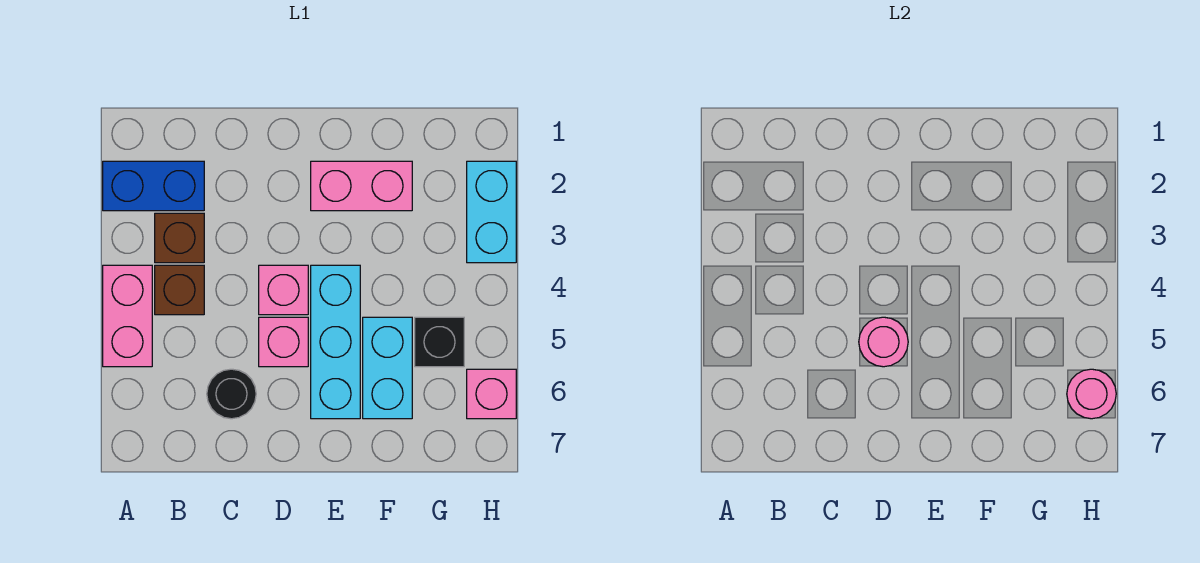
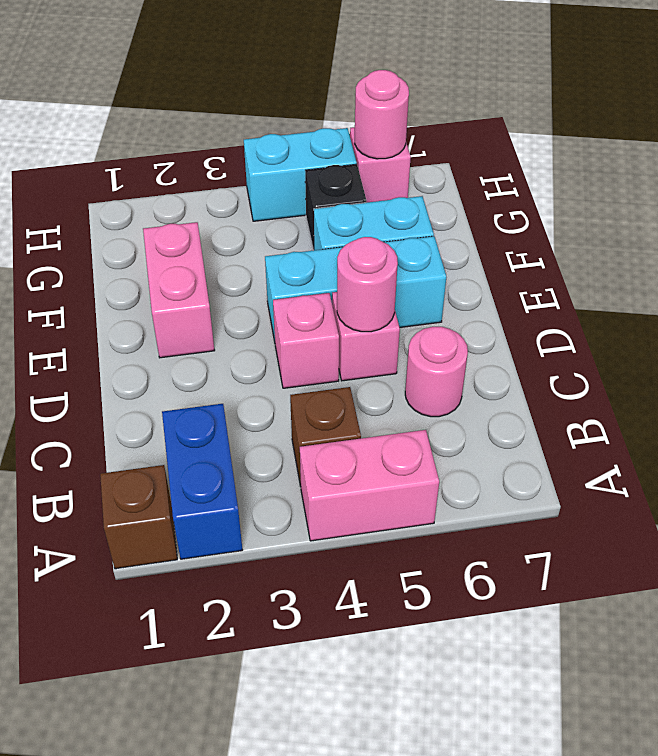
brown brick B3 level 1 -> brown brick A1 level 1
black round brick C6 level 1 -> pink round brick C6 level 1
cyan brick H2:H3 level 1 -> cyan brick H4:H5 level 1

